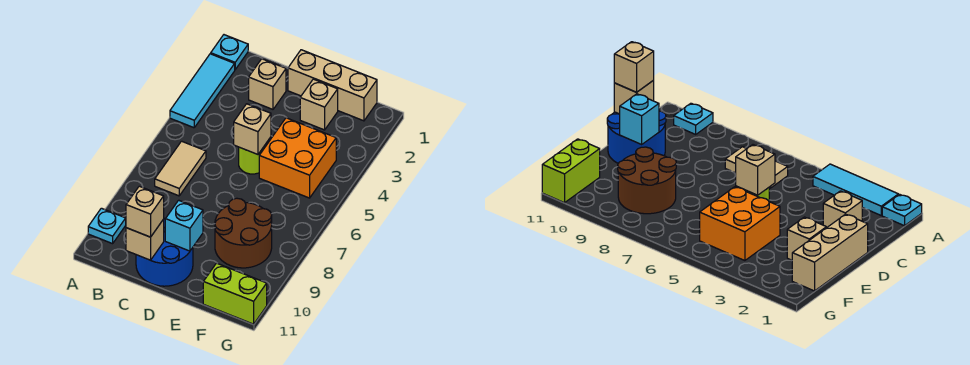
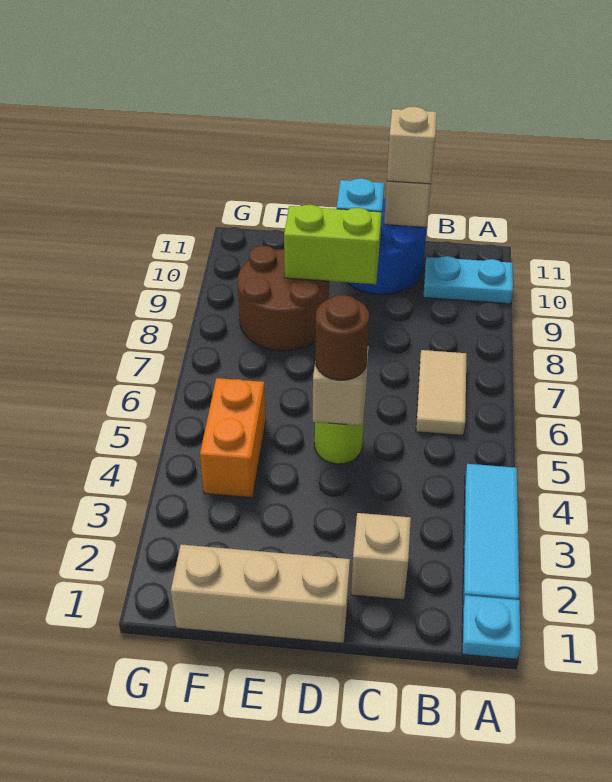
cyan plate A10 level 1 -> cyan plate A10:B10 level 1
none -> brown round brick D5 level 3
tan brick E2 level 1 -> none
orange brick E4:F5 level 1 -> orange brick F4:F5 level 1
lime brick F11:G11 level 1 -> lime brick D9:E9 level 2

